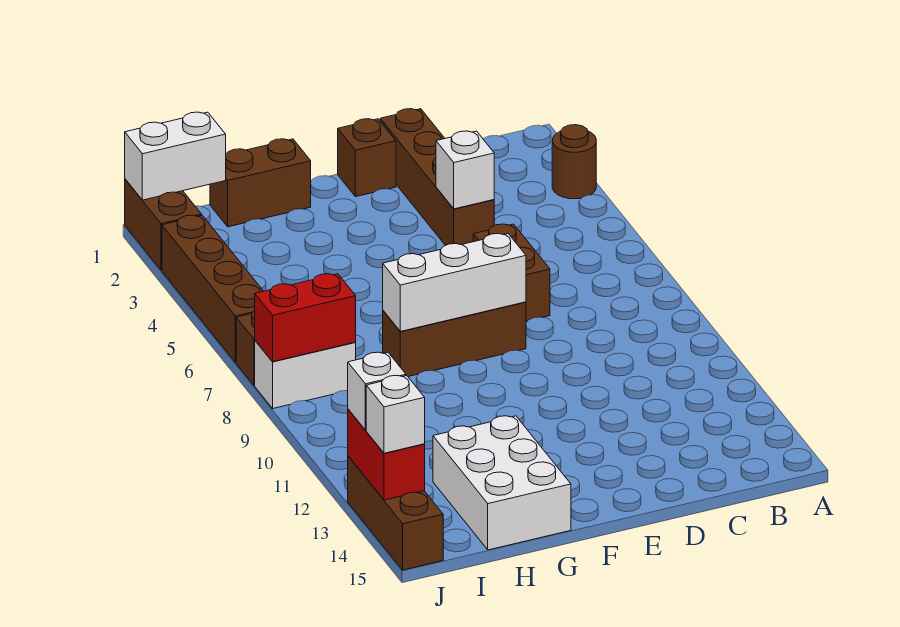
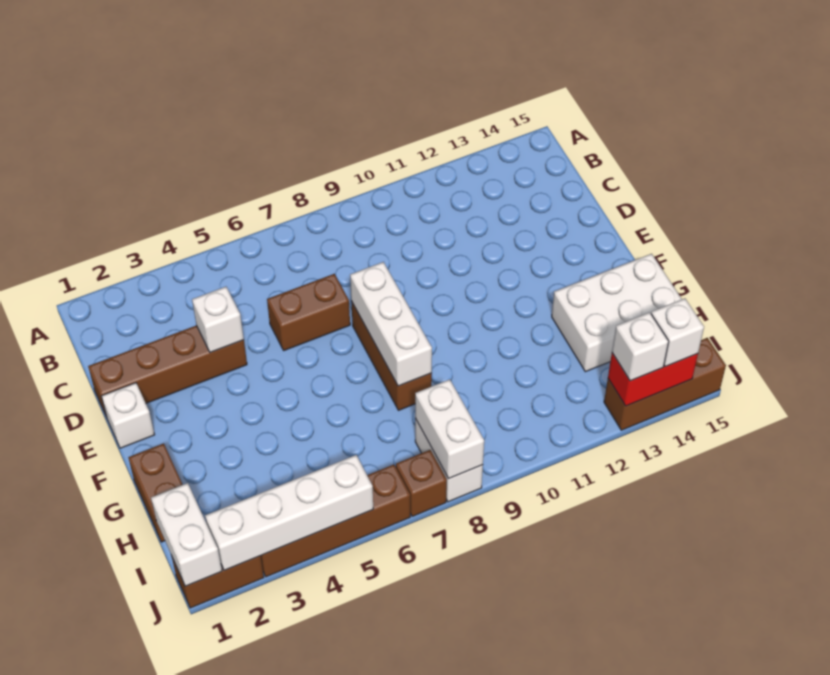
brown round brick A3 level 1 -> none
brown brick E1 level 1 -> white brick E1 level 1
red brick I8:J8 level 2 -> white brick I8:J8 level 2
none -> white brick J2:J5 level 2

